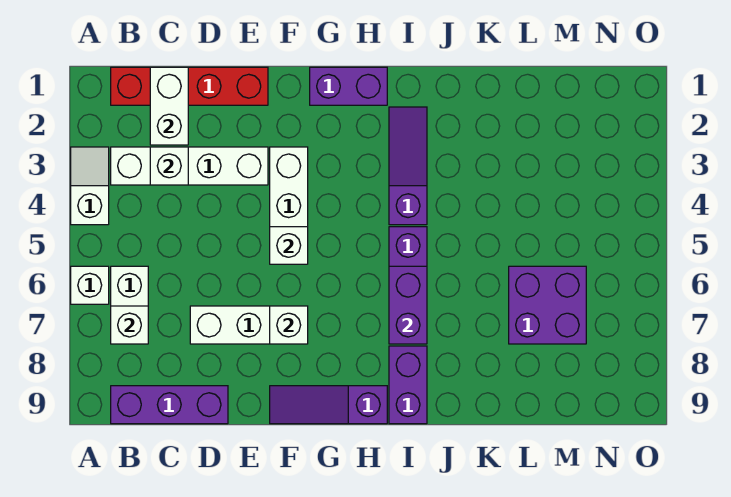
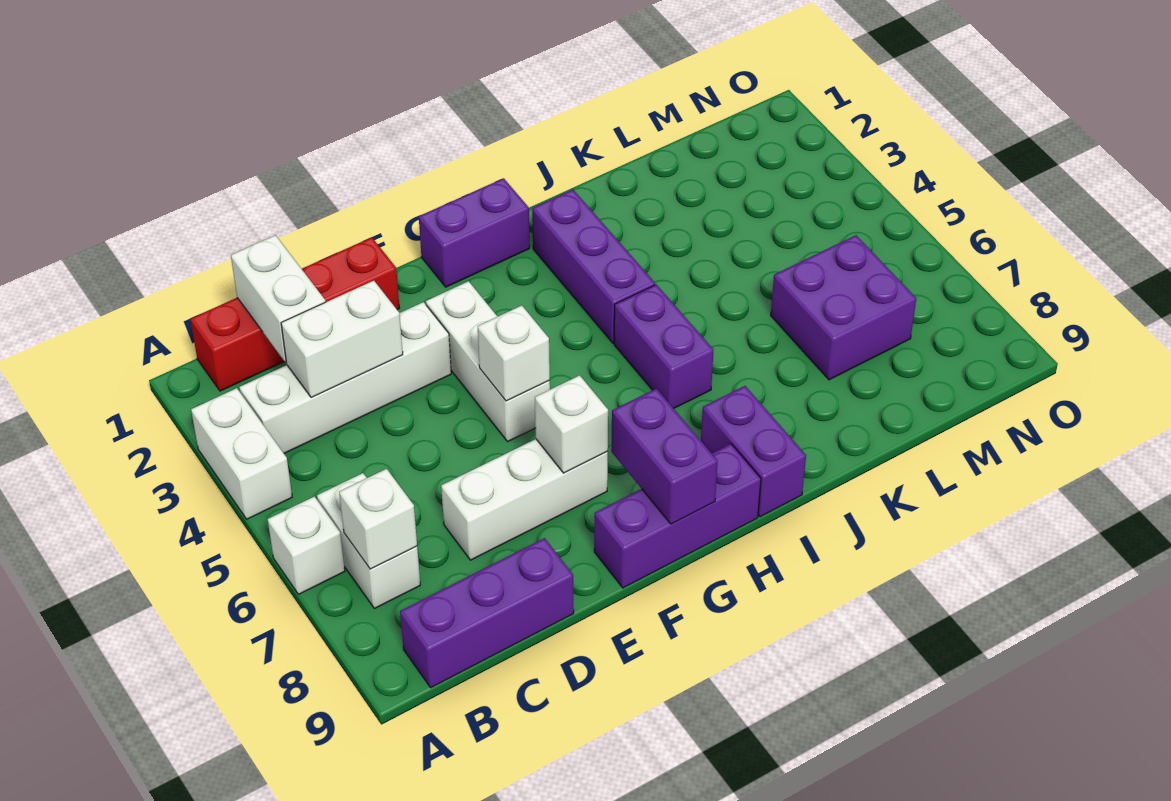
white slope A3:A4 level 1 top 4 -> white brick A3:A4 level 1
white brick C3 level 2 -> white brick C3:D3 level 2
purple slope F9:H9 level 1 top H -> purple brick F9:H9 level 1
purple slope I2:I4 level 1 top 4 -> purple brick I2:I4 level 1
purple brick I6:I7 level 2 -> purple brick G8:G9 level 2

